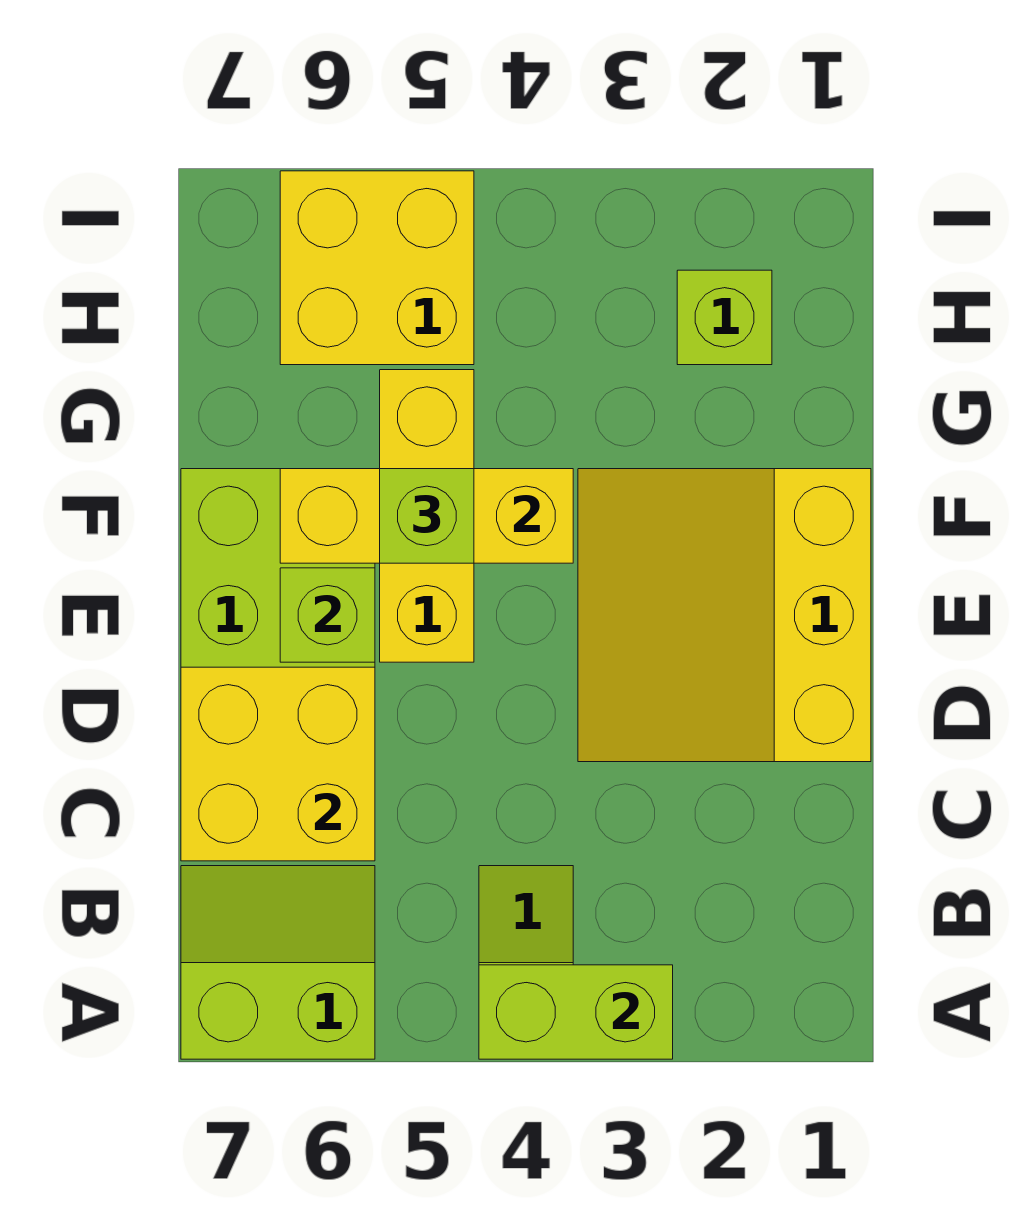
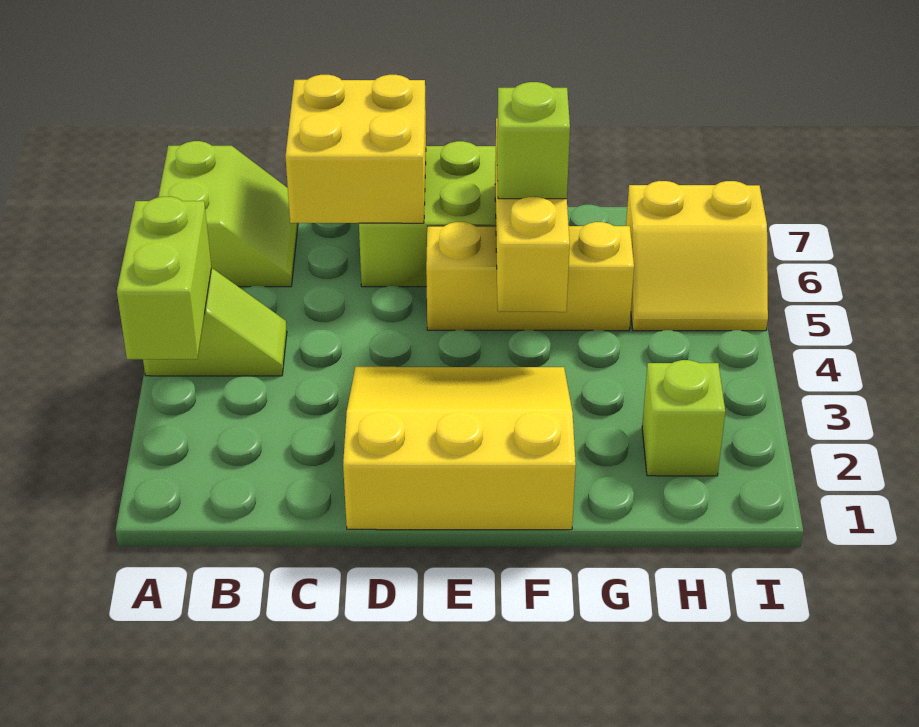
lime brick E6 level 2 -> none
yellow brick H5:I6 level 1 -> yellow slope H5:I6 level 1 top 6

